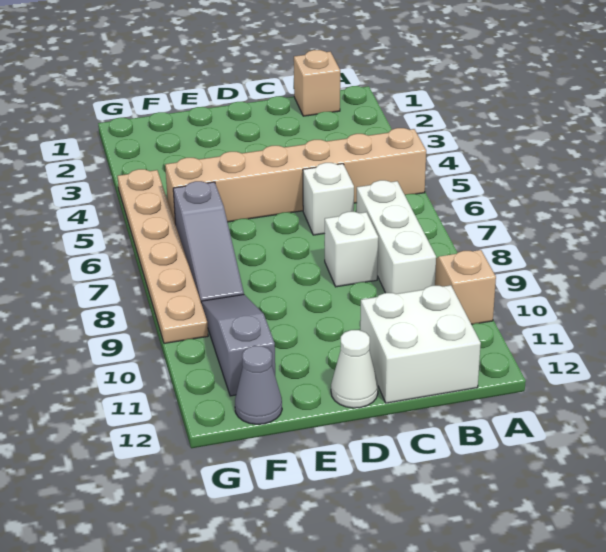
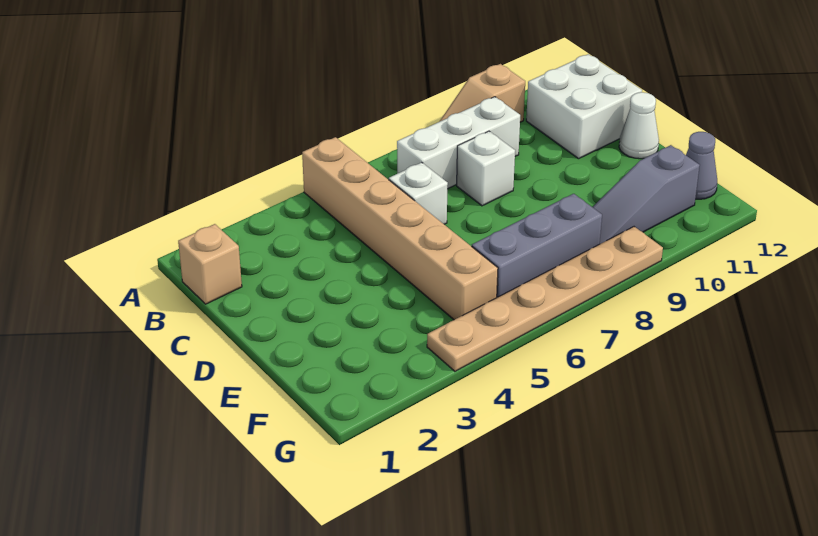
grey slope F6:F8 level 1 top 6 -> grey brick F6:F8 level 1

